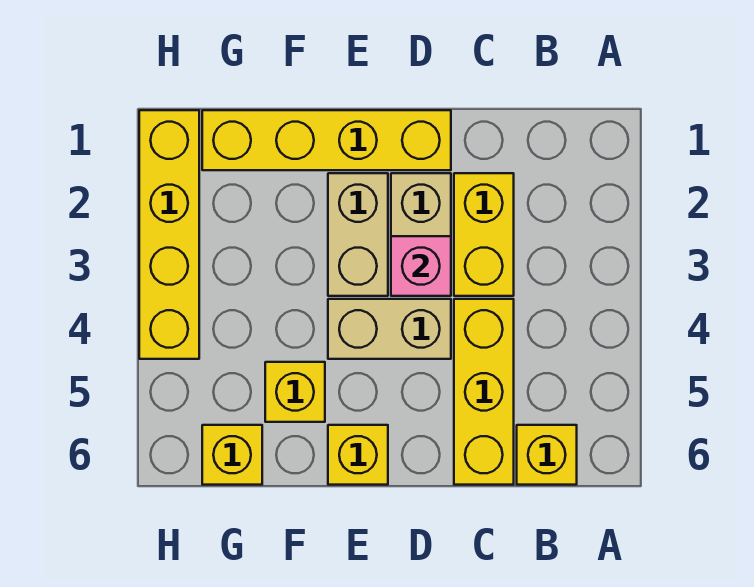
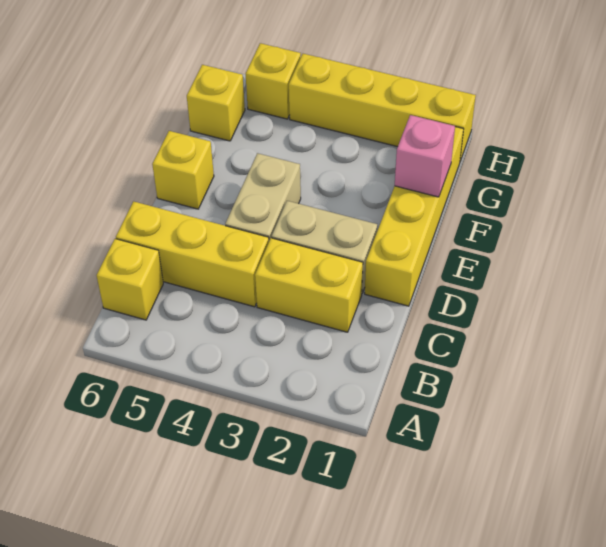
pink brick D3 level 2 -> pink brick F1 level 2
tan brick E2:E3 level 1 -> none
yellow brick F5 level 1 -> yellow brick H5 level 1

